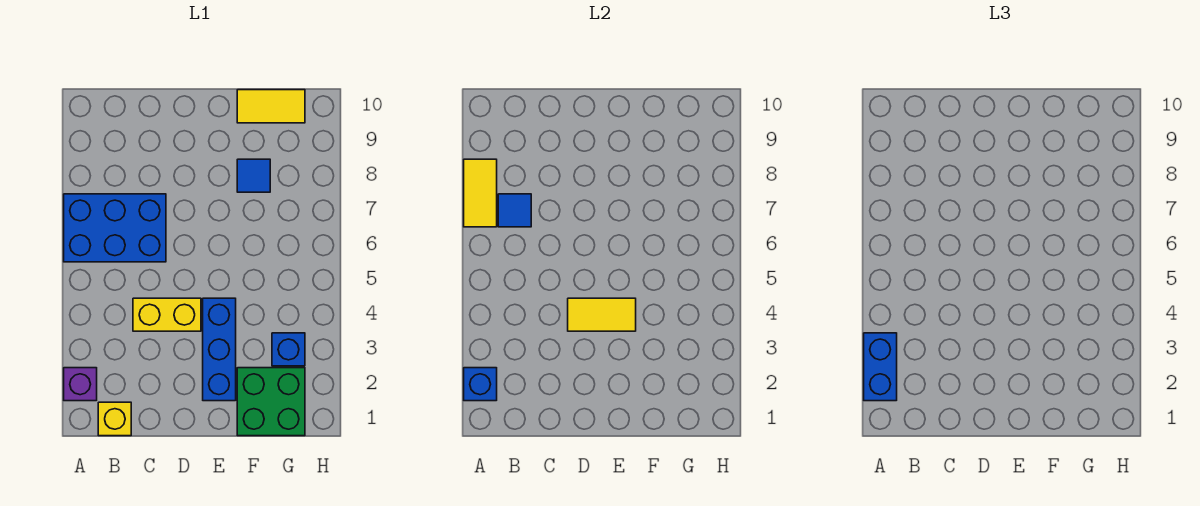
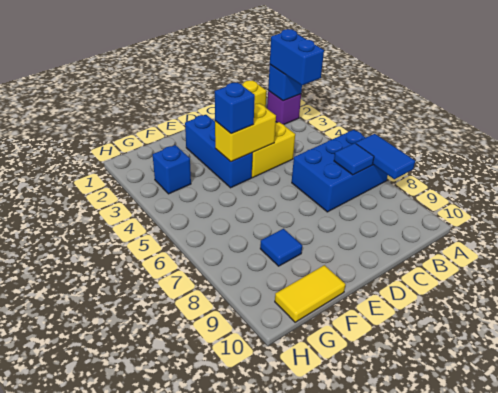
yellow tile A7:A8 level 2 -> blue tile A7:A8 level 2
yellow tile D4:E4 level 2 -> yellow brick D4:E4 level 2
none -> blue brick E4 level 3
green brick F1:G2 level 1 -> none

